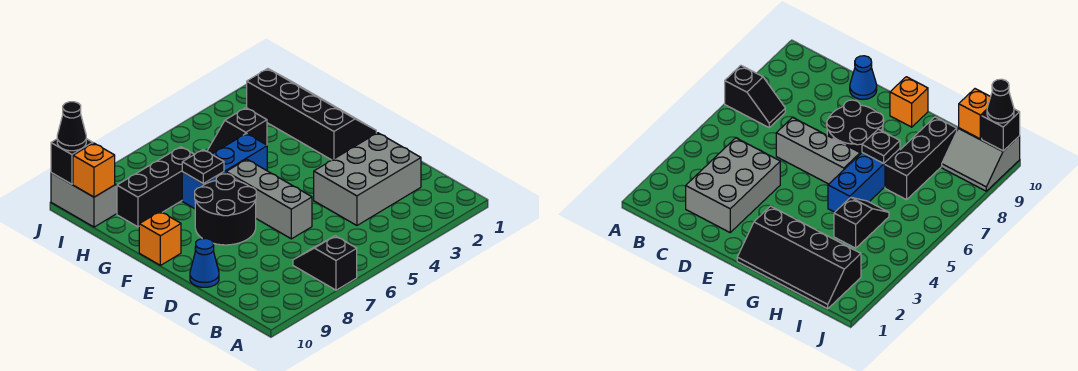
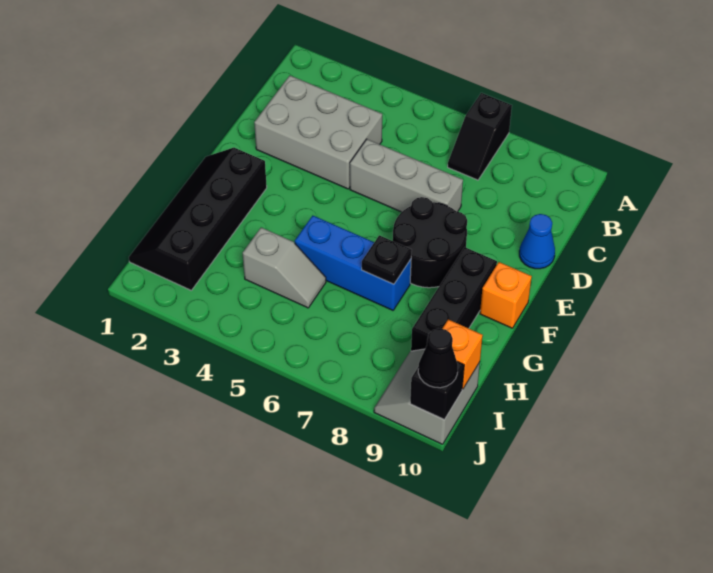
grey brick D6:F6 level 1 -> grey brick D5:D7 level 1
black slope H4:H5 level 1 top 4 -> grey slope H4:H5 level 1 top 4
black brick H7:H9 level 1 -> black brick F9:H9 level 1

